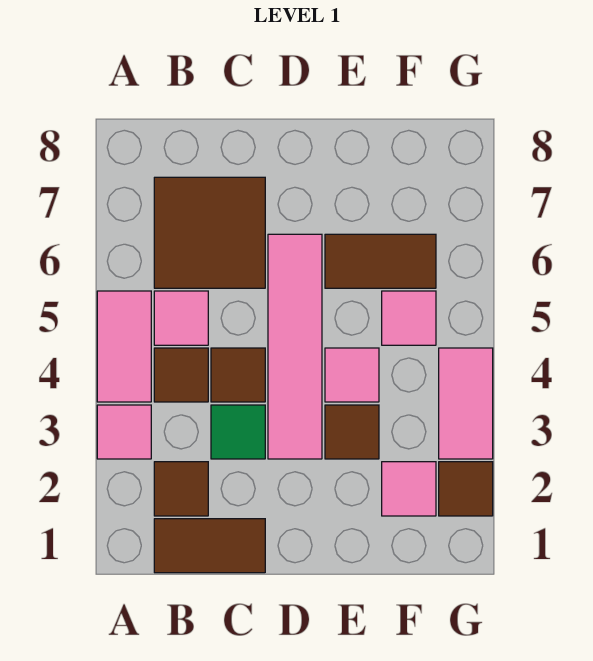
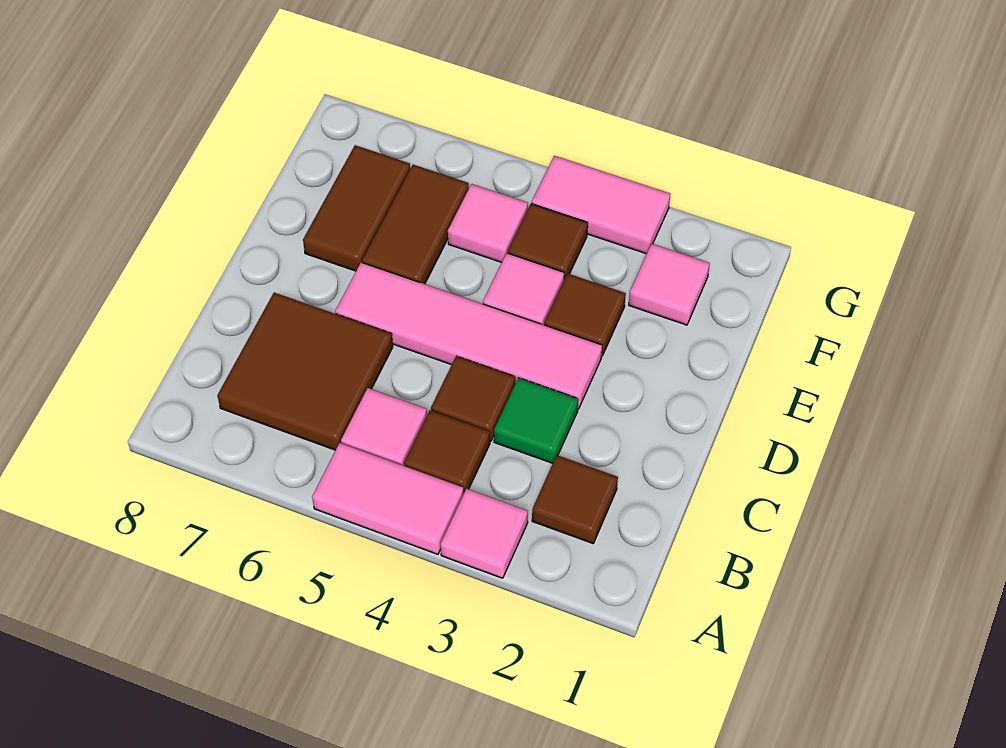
brown tile B1:C1 level 1 -> brown tile E7:F7 level 1
brown tile G2 level 1 -> brown tile F4 level 1

